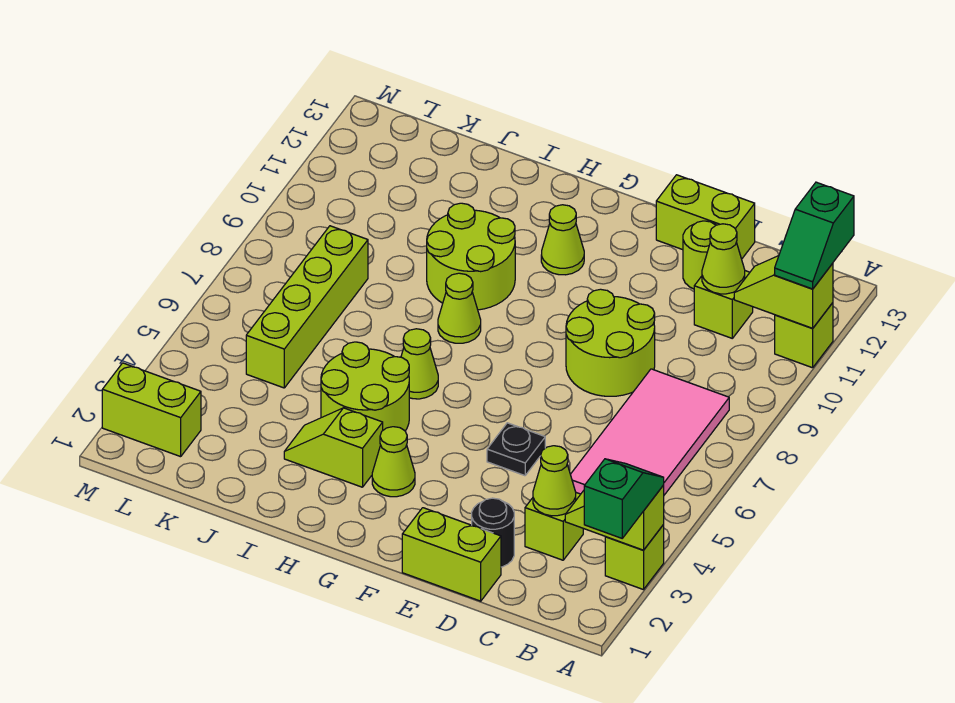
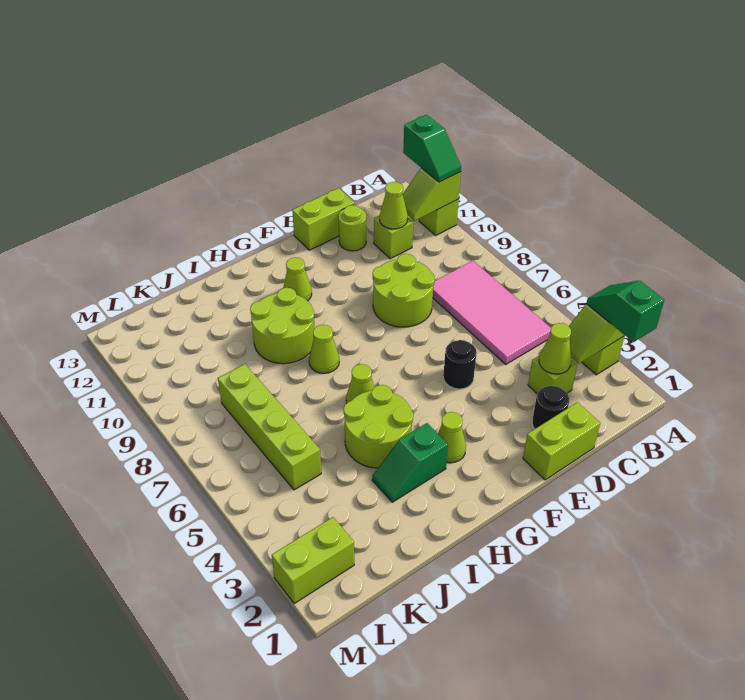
black plate E5 level 1 -> black round brick E5 level 1
lime slope H3:I3 level 1 top H -> green slope H3:I3 level 1 top H

